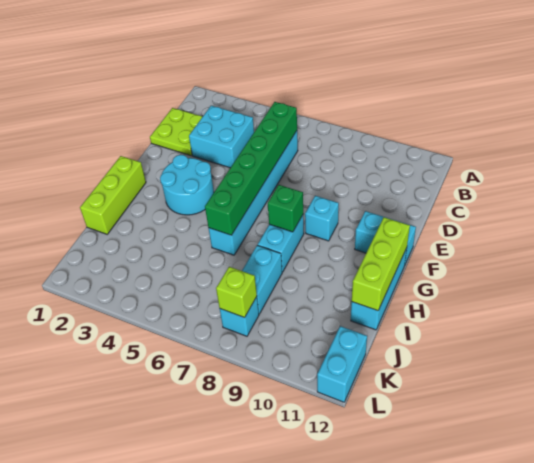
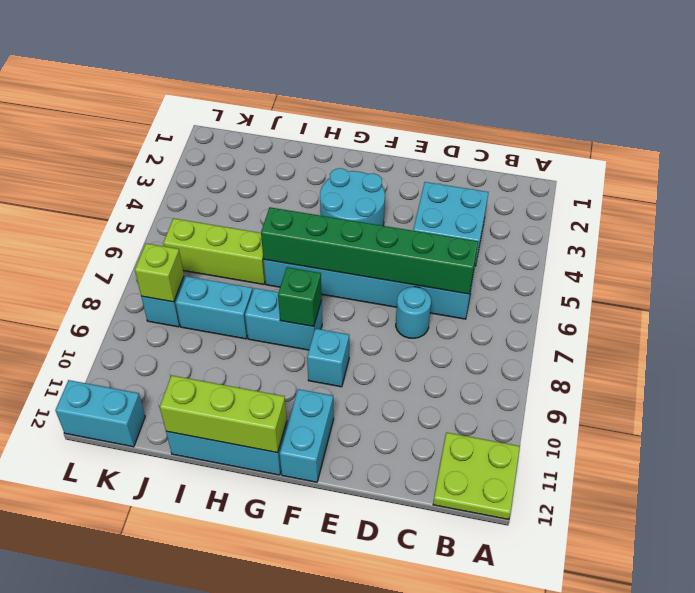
lime plate C1:D2 level 1 -> lime plate A11:B12 level 1
none -> cyan round brick D7 level 1
lime brick G1:I1 level 1 -> lime brick I6:K6 level 1

